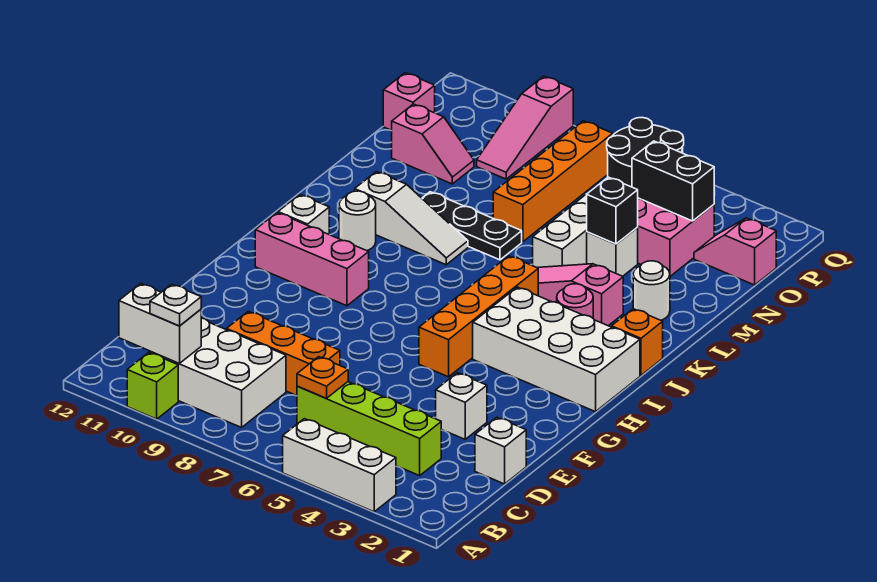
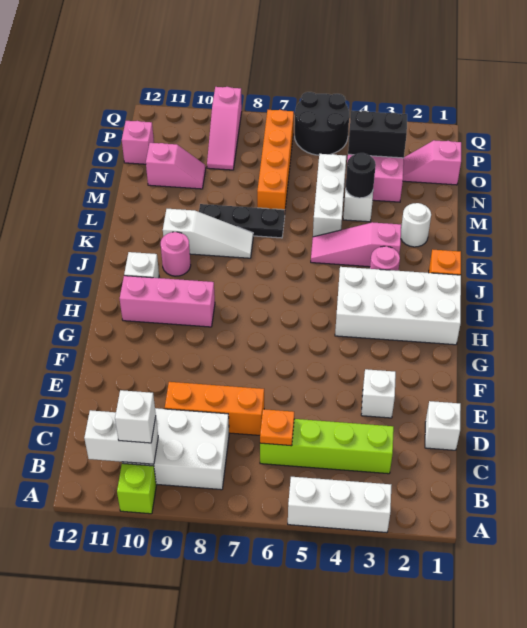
white plate B10 level 3 -> white brick B10 level 3
orange brick G5:J5 level 1 -> none
white round brick J10 level 1 -> pink round brick J10 level 1
black brick M4 level 2 -> black round brick M4 level 2

